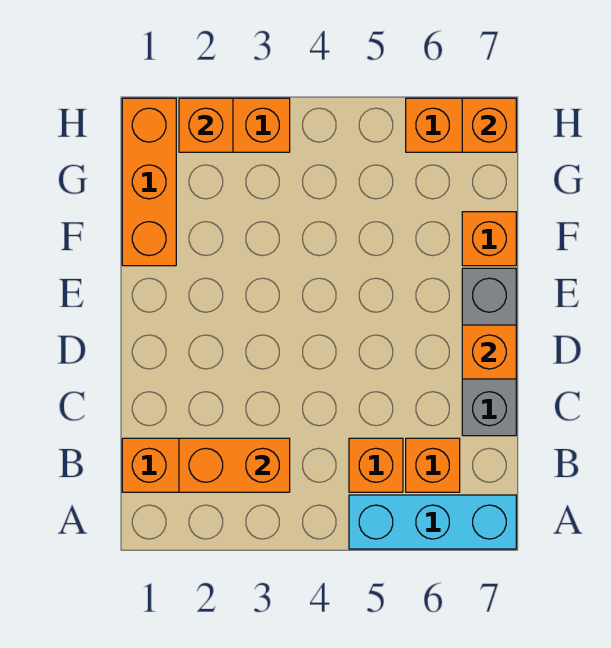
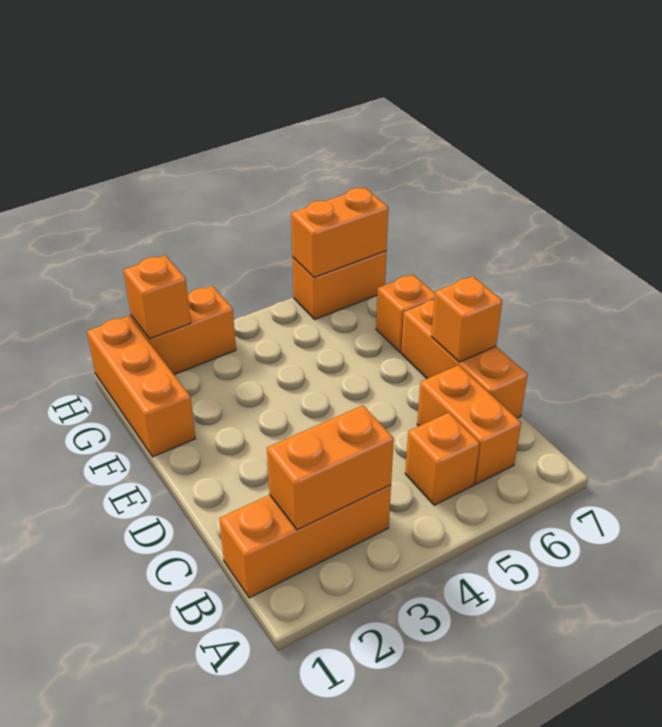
cyan brick A5:A7 level 1 -> none
orange brick B6 level 1 -> orange brick B6:C6 level 1
grey brick C7:E7 level 1 -> orange brick C7:E7 level 1
orange brick H7 level 2 -> orange brick H6:H7 level 2

